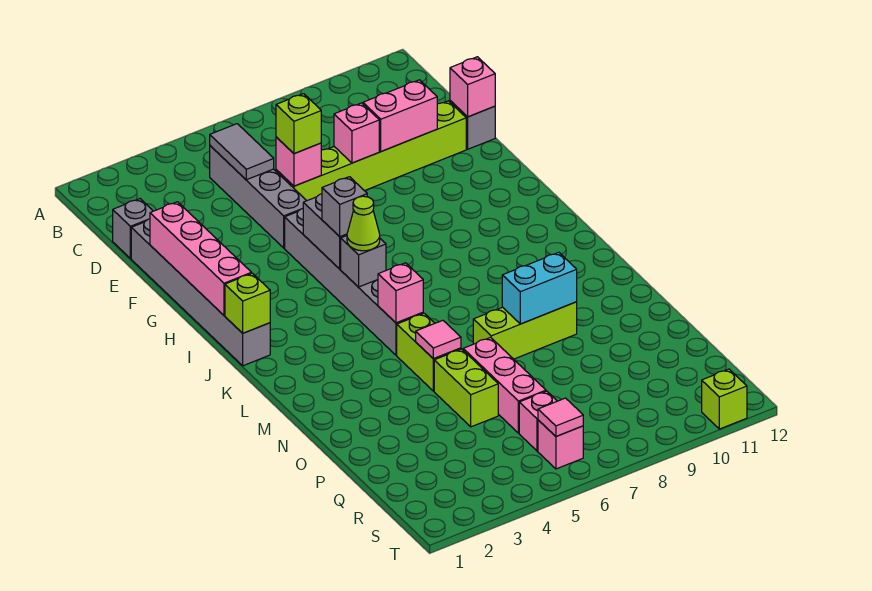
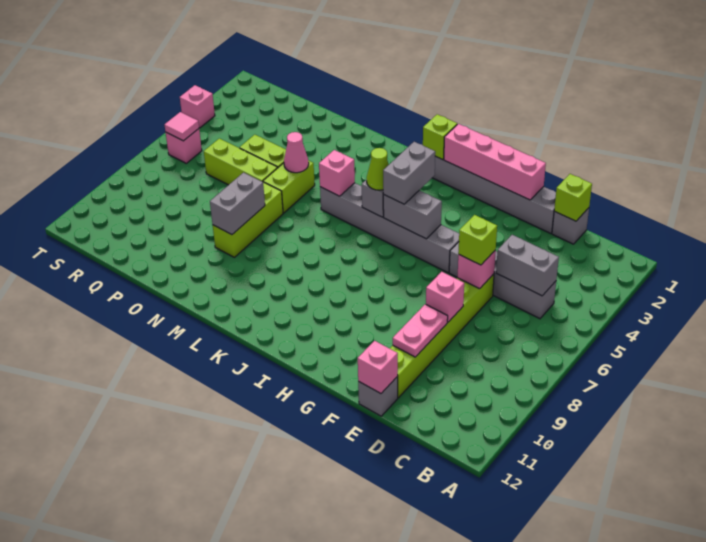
grey tile C5:D5 level 2 -> grey brick C5:D5 level 2
pink brick E9:E10 level 2 -> pink plate E9:E10 level 2
grey brick I5 level 3 -> grey brick I4:I5 level 3
lime brick M5:N5 level 1 -> lime brick N5:N6 level 1
pink tile N5 level 2 -> pink cone N5 level 2
cyan brick N8:N9 level 2 -> grey brick N8:N9 level 2
pink brick O6:Q6 level 1 -> lime brick O6:Q6 level 1
pink brick R6 level 1 -> pink brick T4 level 1
lime brick T11 level 1 -> lime brick D1 level 2

